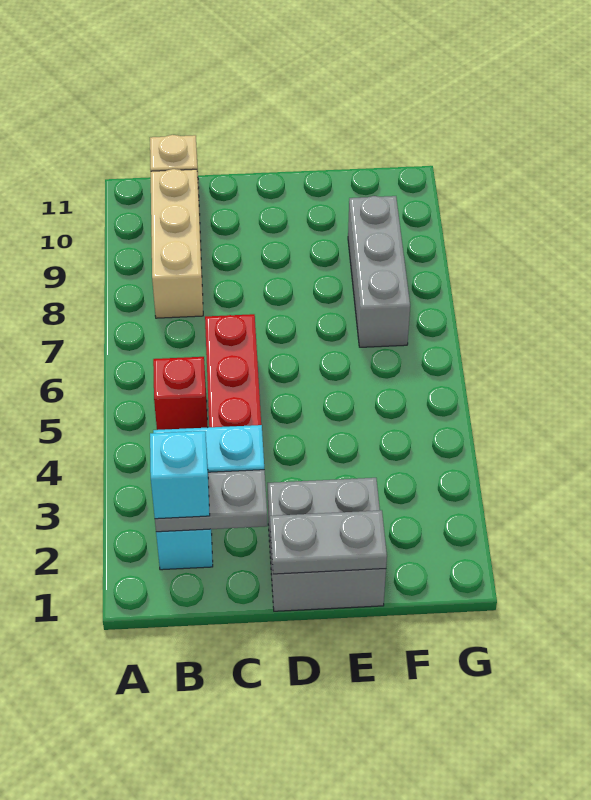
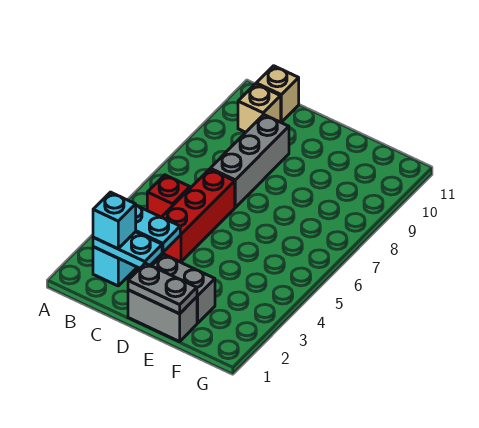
grey plate B2:C2 level 2 -> cyan plate B2:C2 level 2
tan brick B8:B10 level 1 -> tan brick B10 level 1
grey brick F7:F9 level 1 -> grey brick C7:C9 level 1

